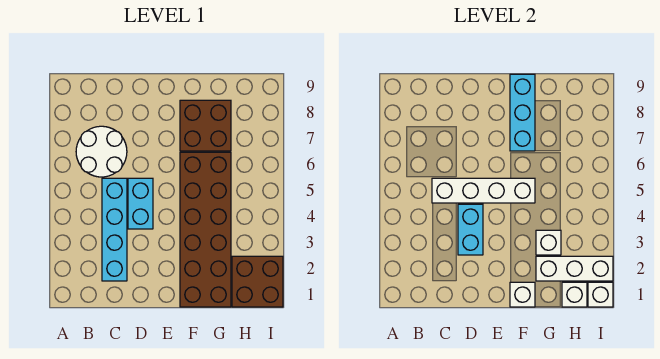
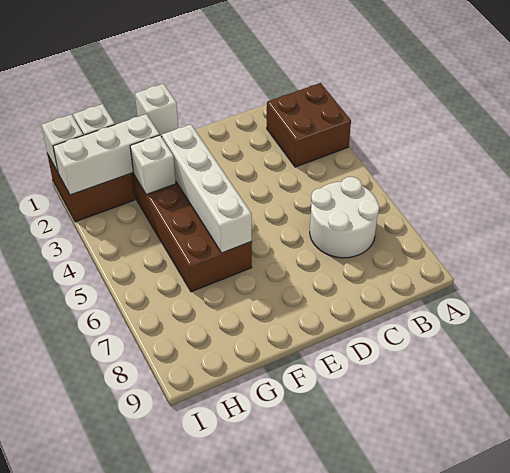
cyan brick C2:C5 level 1 -> none
white brick C5:F5 level 2 -> white brick F3:F6 level 2
cyan brick D3:D4 level 2 -> none
cyan brick D4:D5 level 1 -> none
brown brick F7:G8 level 1 -> brown brick A2:B3 level 1
cyan brick F7:F9 level 2 -> none

